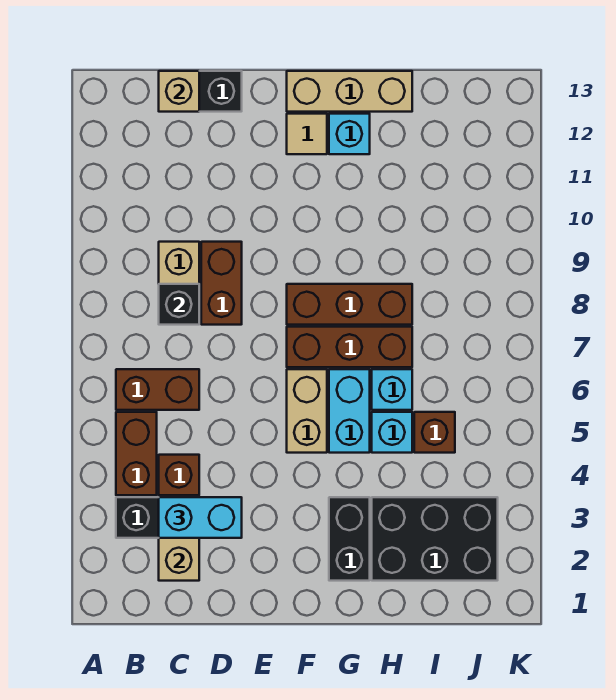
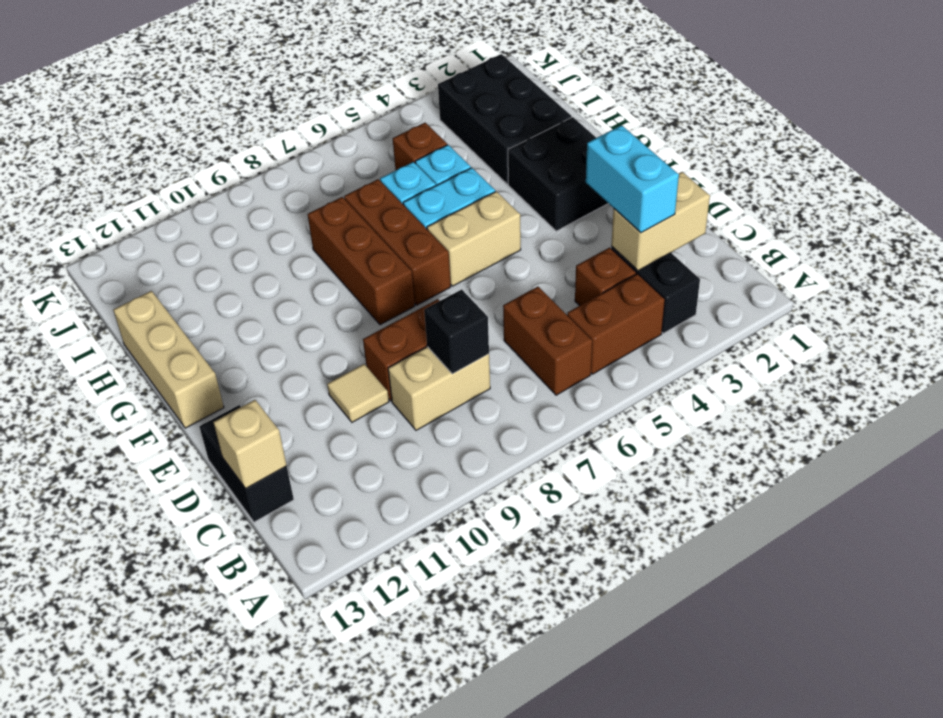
tan tile F12 level 1 -> tan tile D10 level 1
black brick G2:G3 level 1 -> black brick F2:G3 level 1
cyan brick G12 level 1 -> none

